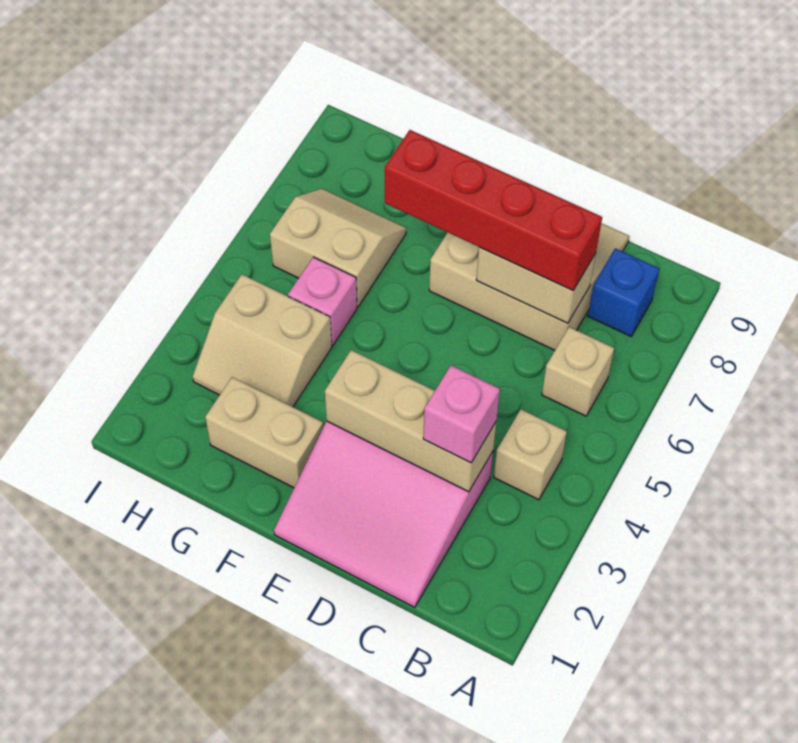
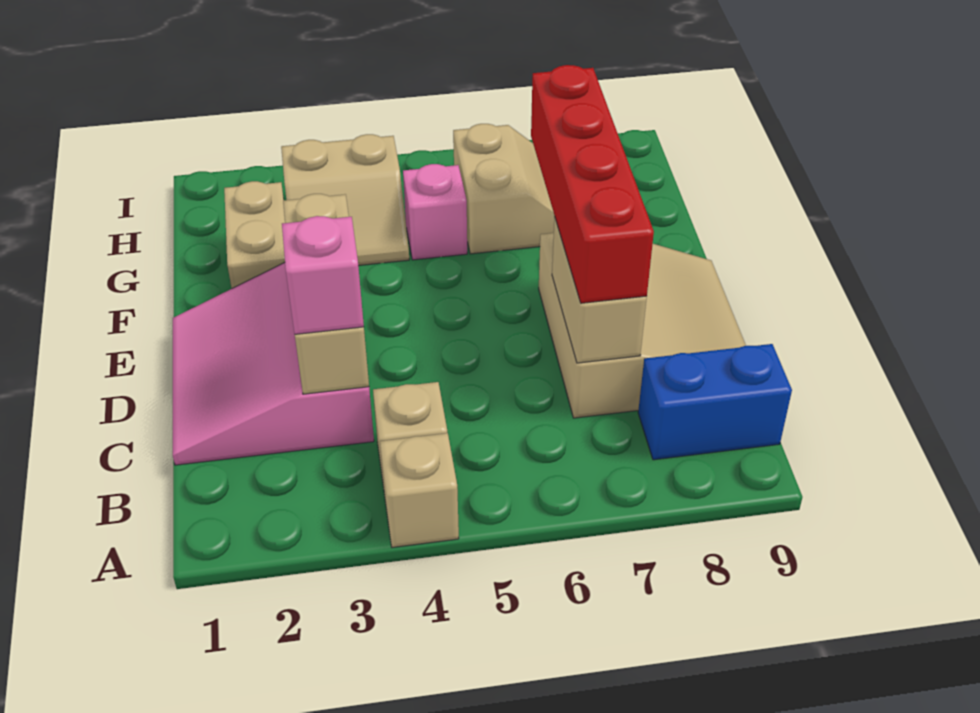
tan brick B6 level 1 -> tan brick A4 level 1
blue brick B8 level 1 -> blue brick B8:B9 level 1
tan slope G3:H4 level 1 top 4 -> tan slope G3:H4 level 1 top H

